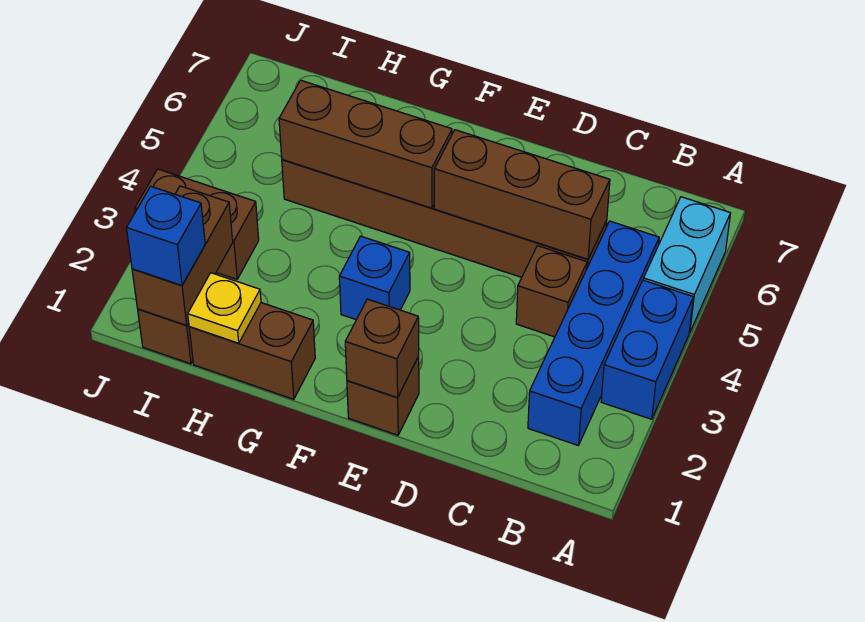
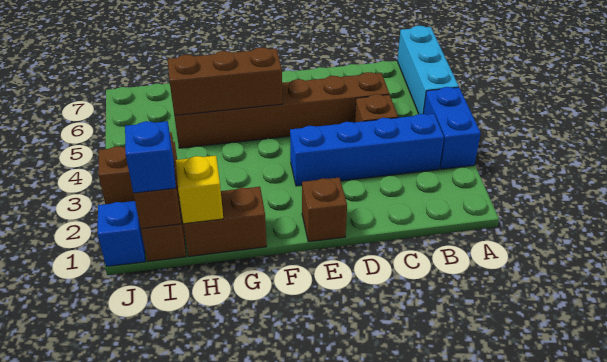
cyan brick A5:A6 level 1 -> cyan brick A5:A7 level 1
blue brick B2:B5 level 1 -> blue brick B3:E3 level 1
brown brick C5:E5 level 2 -> none
brown brick E1 level 2 -> none
blue brick F3 level 1 -> blue brick J1 level 1
yellow plate H1 level 2 -> yellow brick H1 level 2

